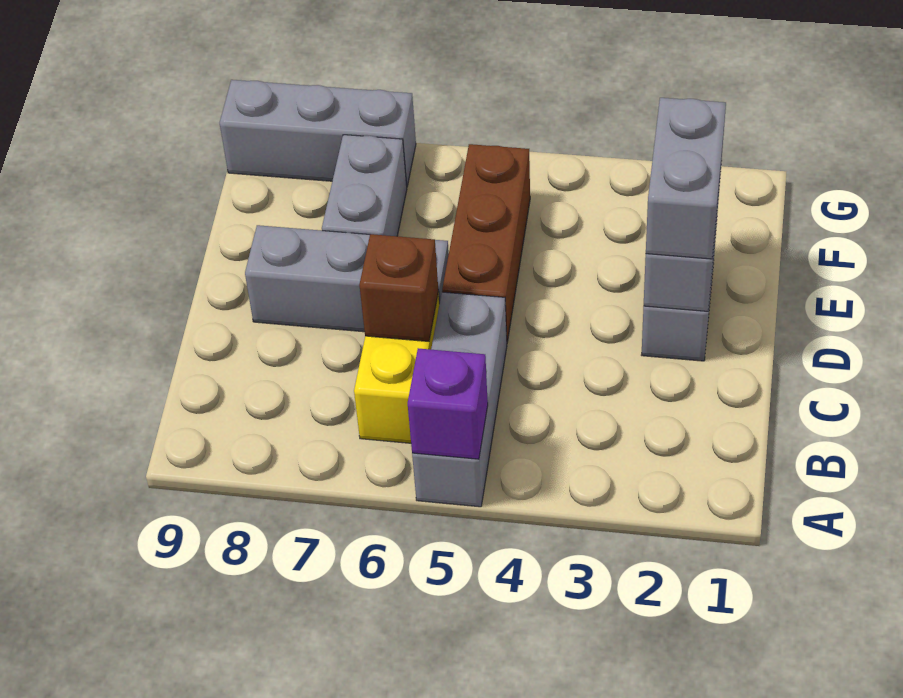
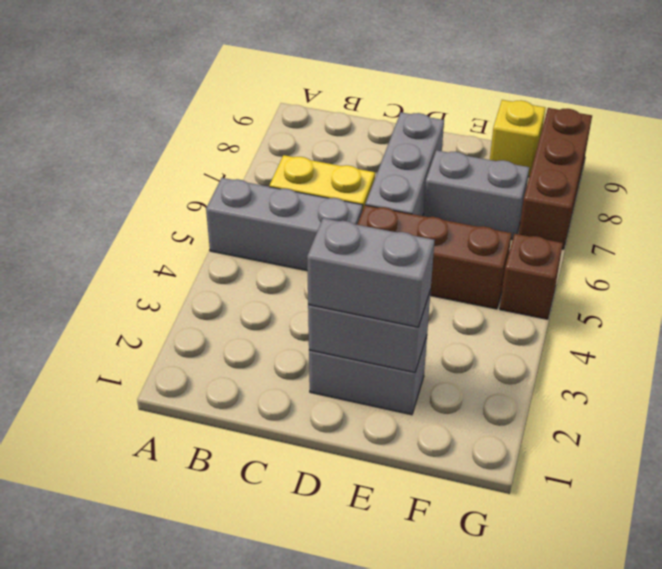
purple brick A5 level 2 -> none
brown brick C6 level 2 -> brown brick G5 level 1
none -> yellow brick F9 level 1
grey brick G7:G9 level 1 -> brown brick G7:G9 level 1

